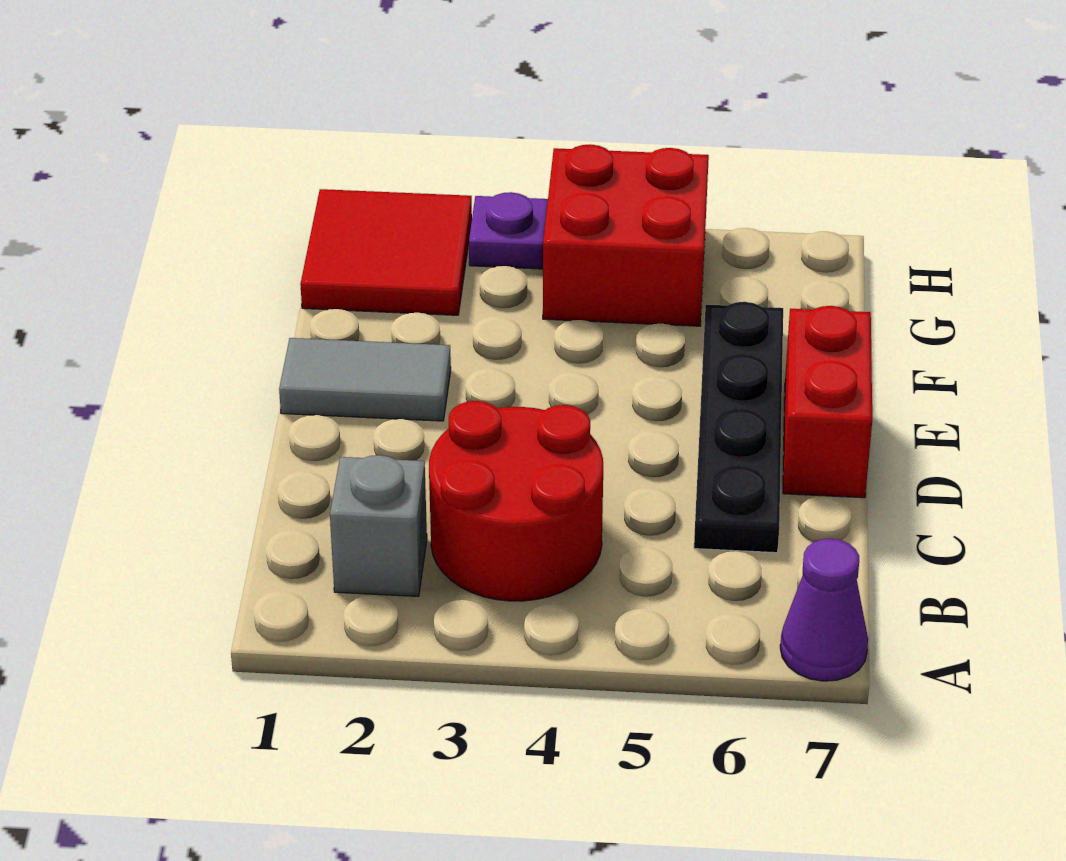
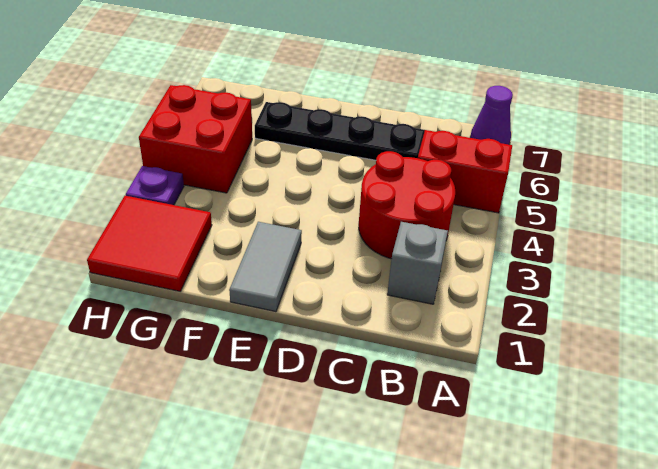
red brick D7:E7 level 1 -> red brick A5:B5 level 1

